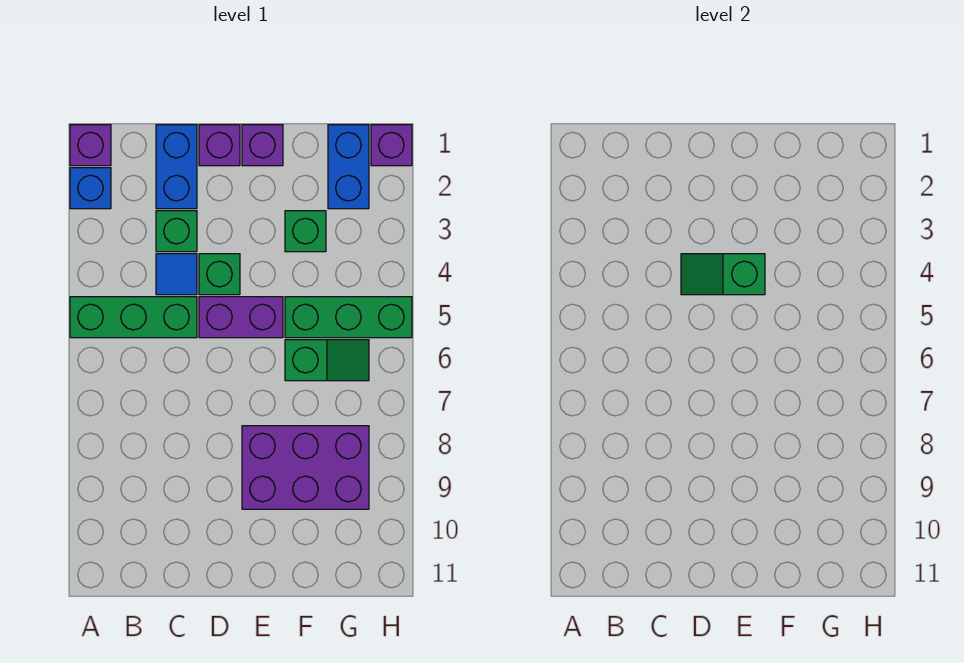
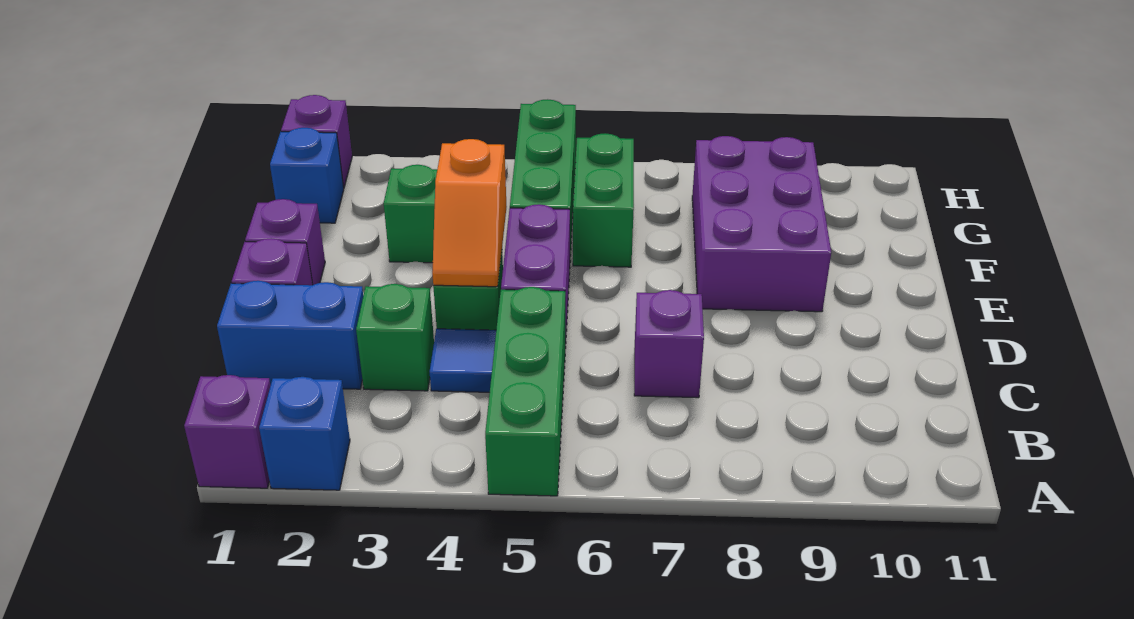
none -> purple brick C7 level 1
green slope D4:E4 level 2 top E -> orange slope D4:E4 level 2 top E
green slope F6:G6 level 1 top F -> green brick F6:G6 level 1
blue brick G1:G2 level 1 -> blue brick G1 level 1

